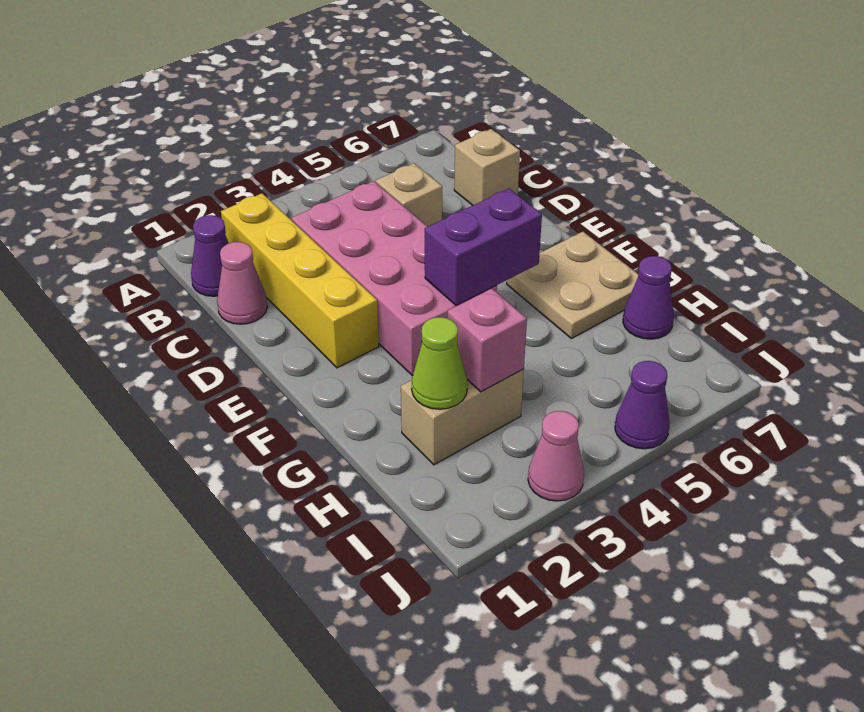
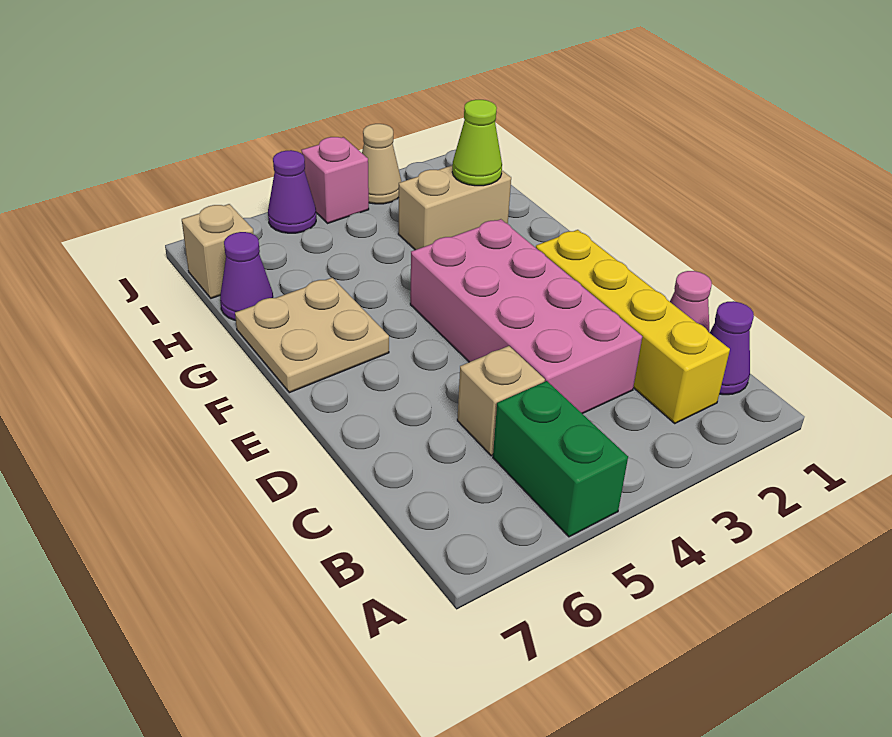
none -> green brick A5:B5 level 1
tan brick C7 level 1 -> tan brick I7 level 1
purple brick F4:F5 level 2 -> none
pink brick H3 level 2 -> pink brick J4 level 1
pink cone J3 level 1 -> tan cone J3 level 1

